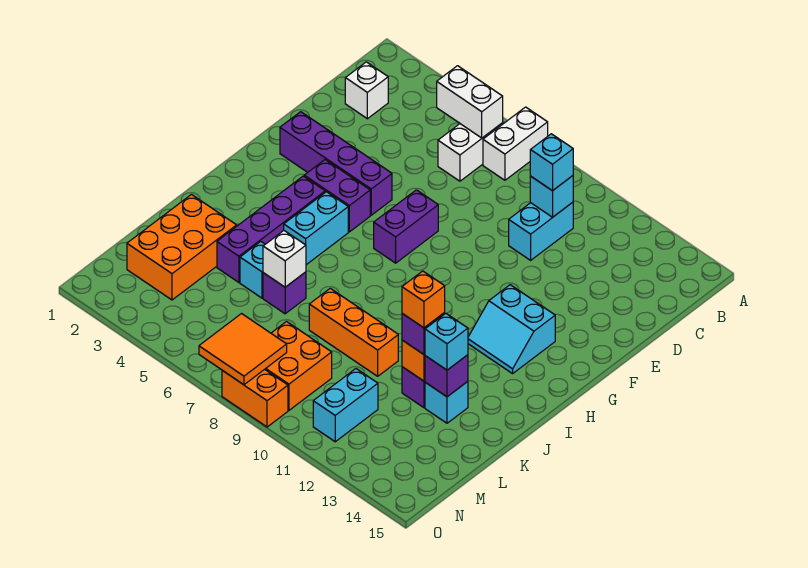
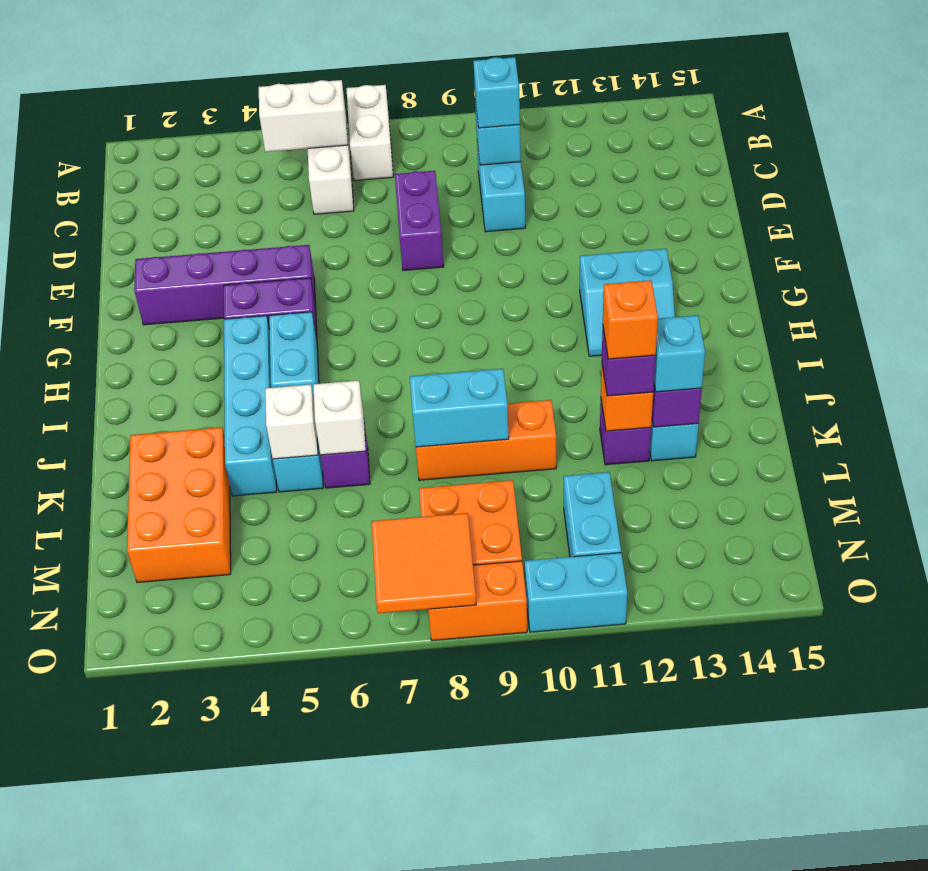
white brick C2 level 1 -> white brick K5 level 2
purple brick F7:G7 level 1 -> purple brick D8:E8 level 1
purple brick H4:K4 level 1 -> cyan brick H4:K4 level 1
none -> cyan brick K8:K9 level 2
none -> cyan brick O10:O11 level 1

